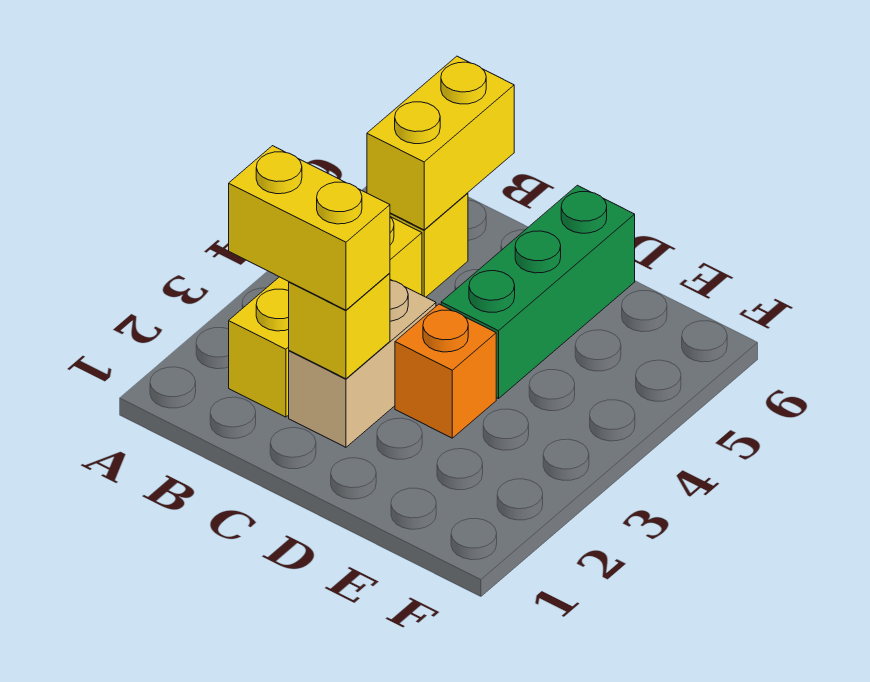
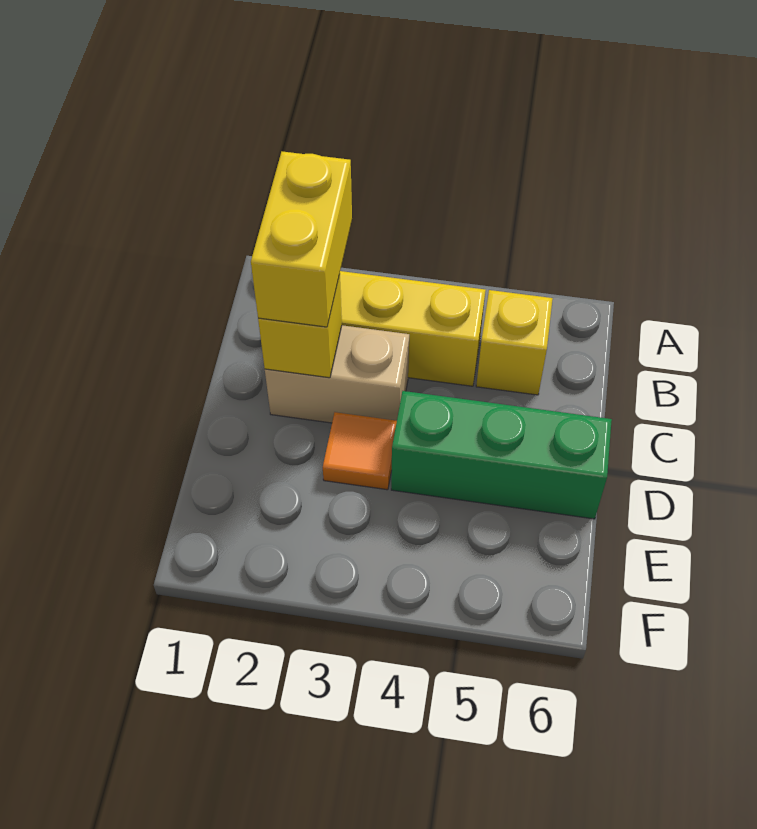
yellow brick B5:B6 level 2 -> none
orange brick D3 level 1 -> orange tile D3 level 1

